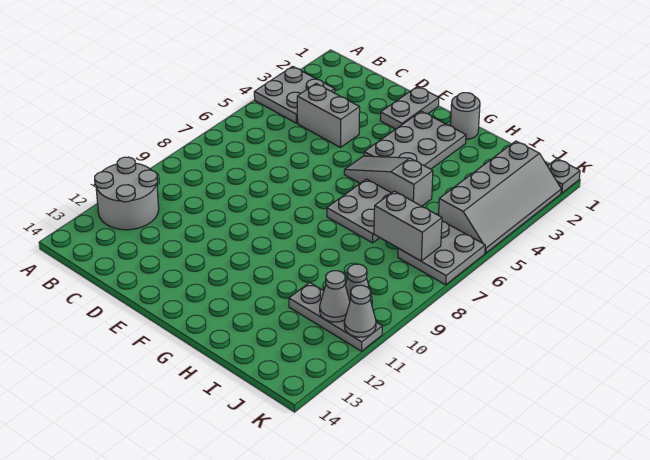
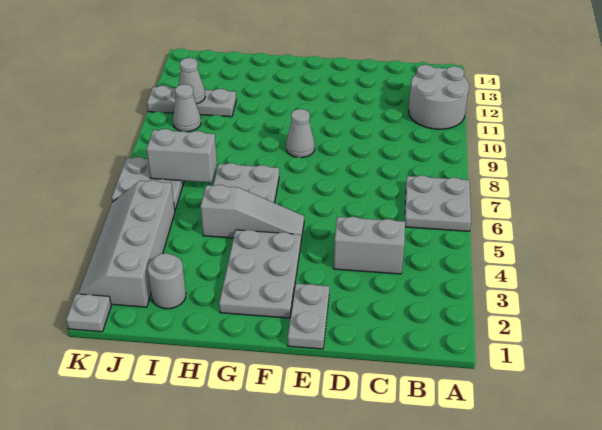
grey plate A3:B4 level 1 -> grey plate A6:B7 level 1
grey round brick G1 level 1 -> grey round brick I2 level 1
grey cone K11 level 2 -> grey cone F9 level 1

